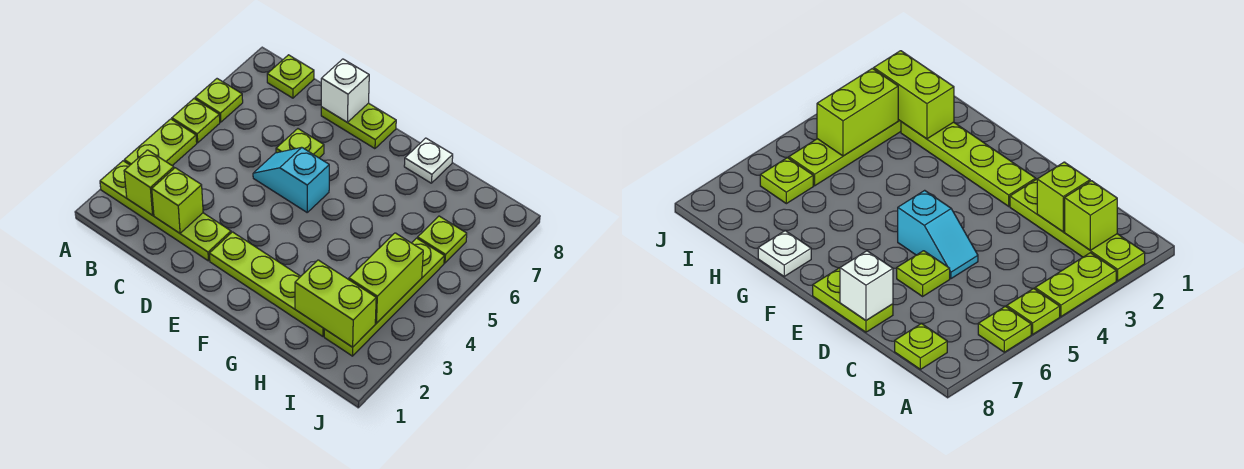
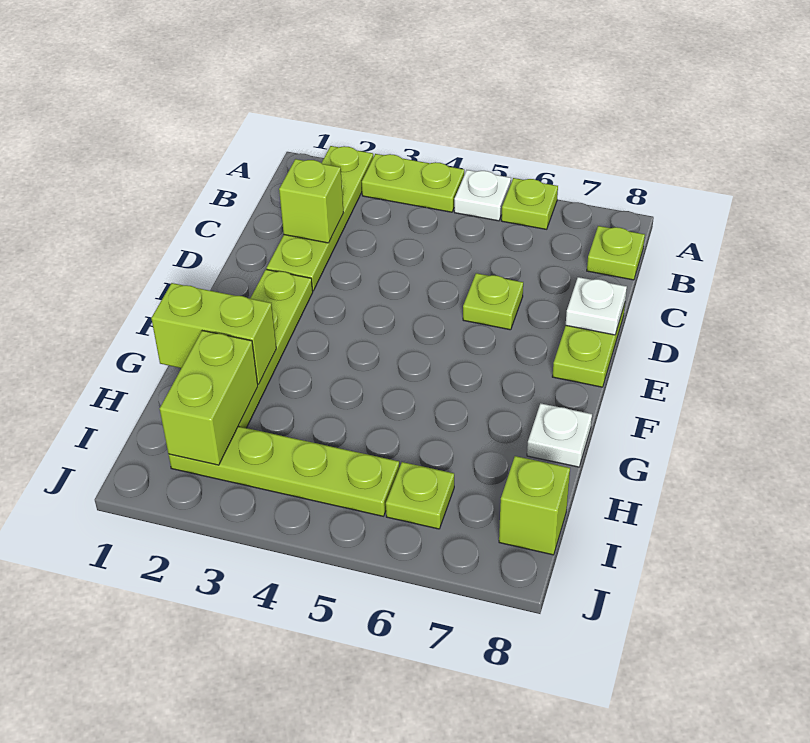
lime plate A5 level 1 -> white plate A5 level 1
lime brick B2 level 2 -> lime brick I8 level 1
cyan slope D5:E5 level 1 top E -> none
white brick D8 level 2 -> white plate D8 level 2
lime brick I3:I4 level 2 -> lime brick G1:G2 level 2

